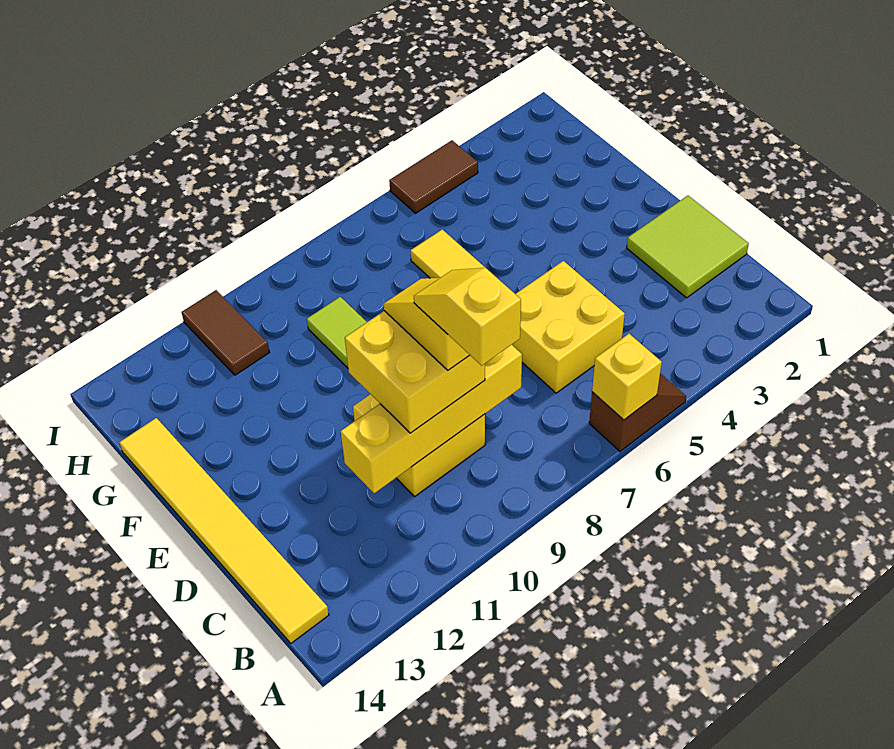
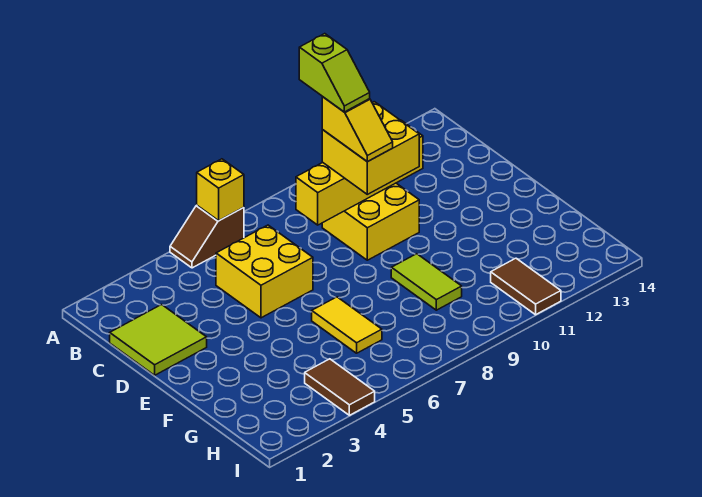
yellow slope B9:C9 level 5 top B -> lime slope B9:C9 level 5 top B
yellow tile B14:G14 level 1 -> none
brown tile I4:I5 level 1 -> brown tile H4:I4 level 1

